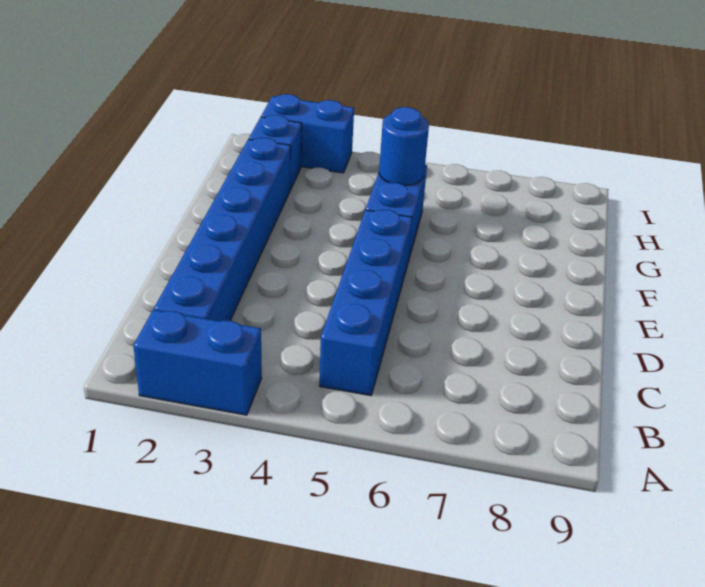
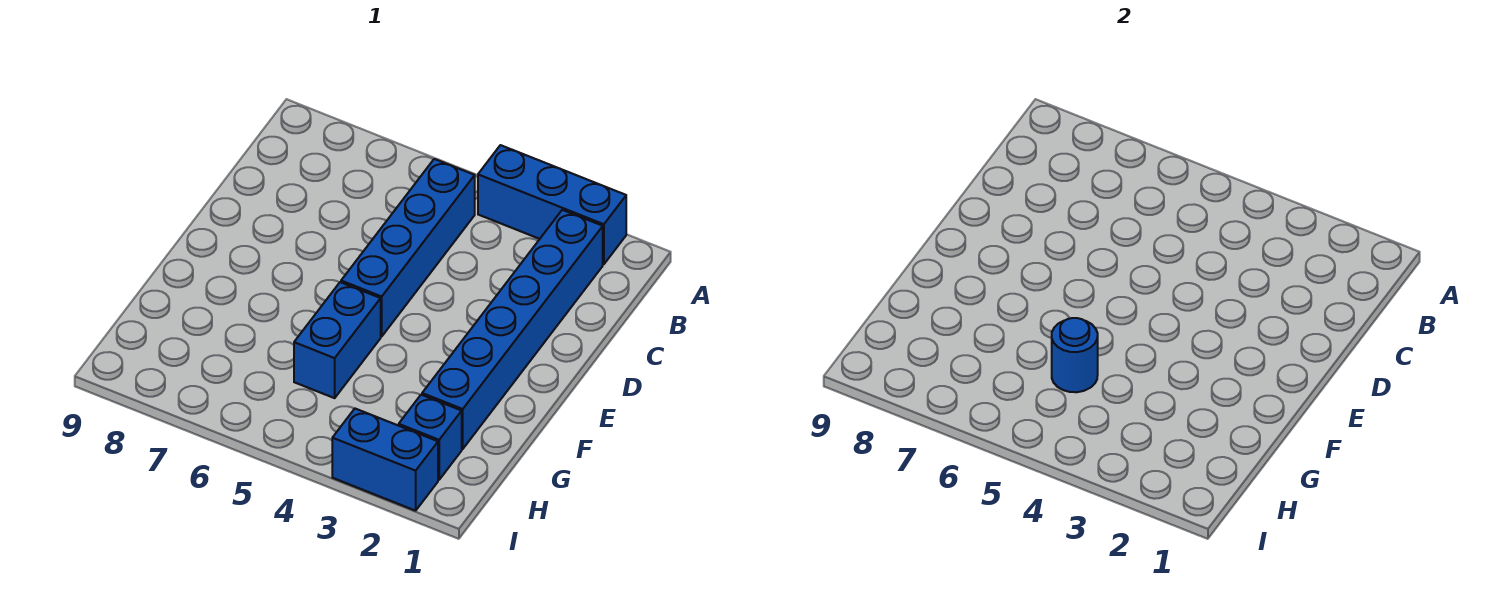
blue brick A2:A3 level 1 -> blue brick A2:A4 level 1

